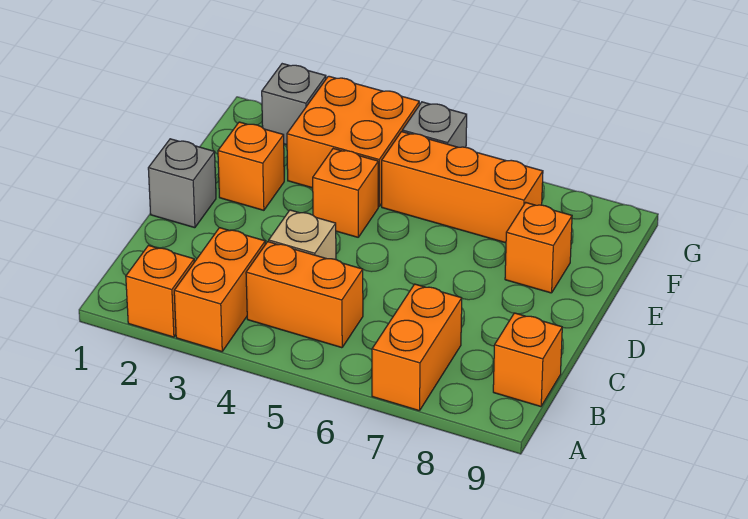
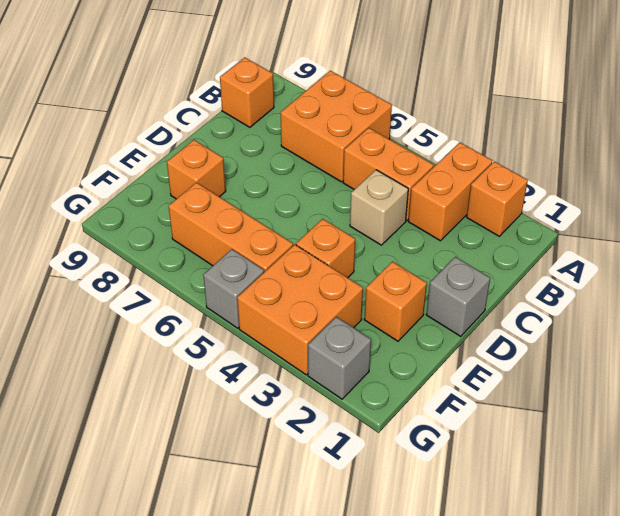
orange brick A7:B7 level 1 -> orange brick A6:B7 level 1

